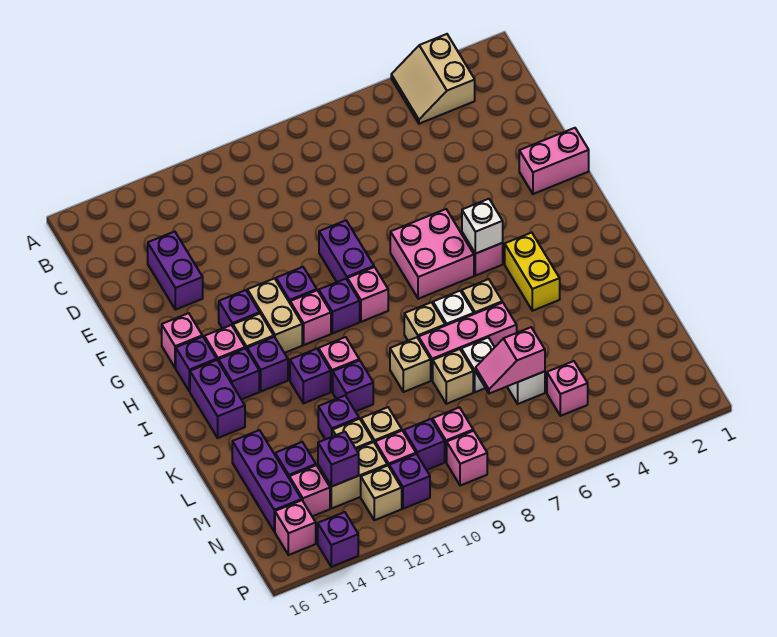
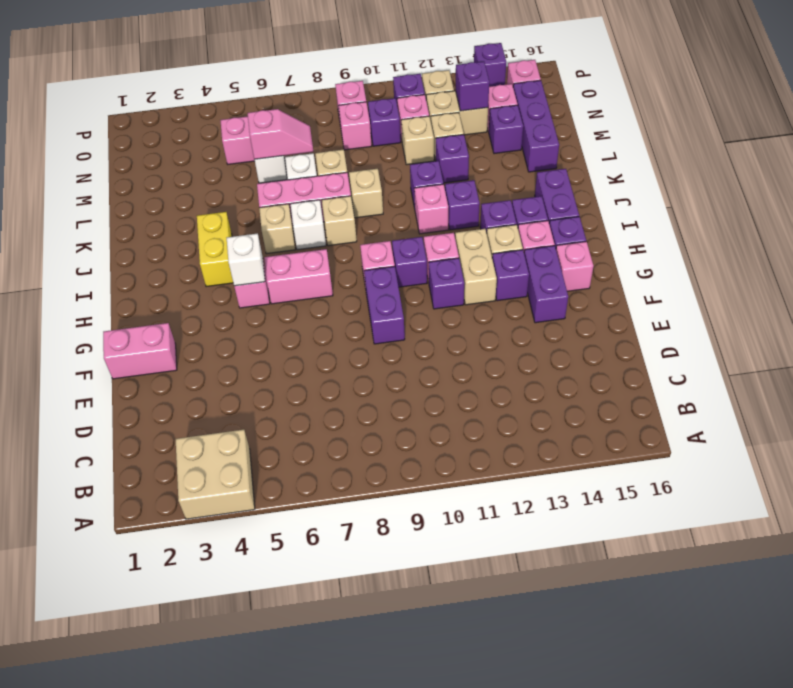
tan slope A3:B4 level 1 top 3 -> tan brick A3:B4 level 1
purple brick D14:E14 level 1 -> purple brick F14:G14 level 1
pink brick G6:H7 level 1 -> pink brick H6:H7 level 1

